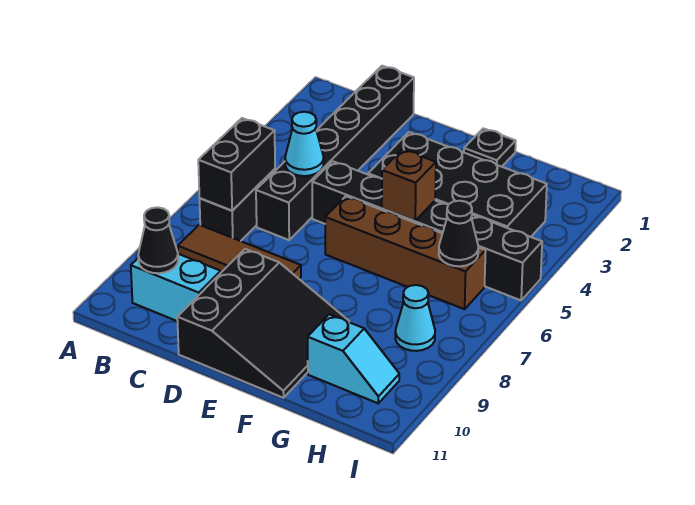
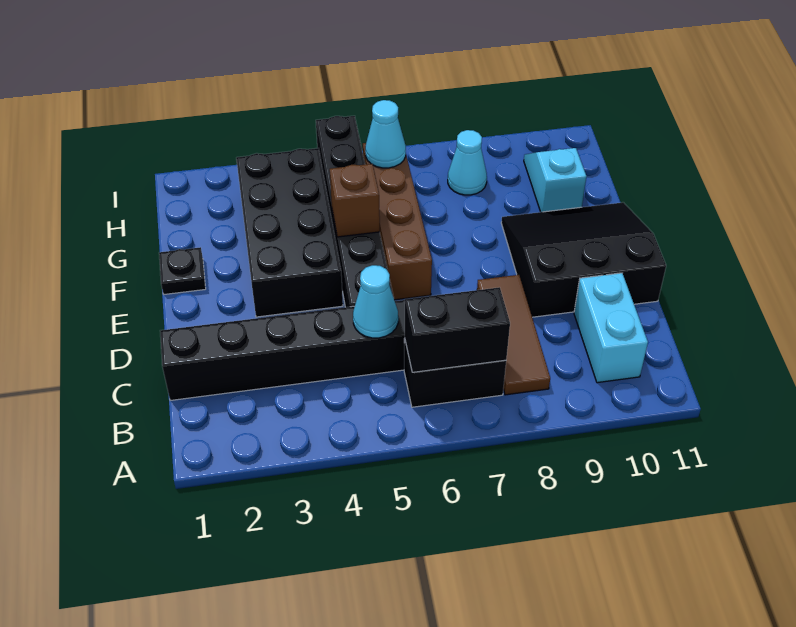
black cone B10 level 2 -> none
black cone H6 level 2 -> cyan cone H6 level 2

